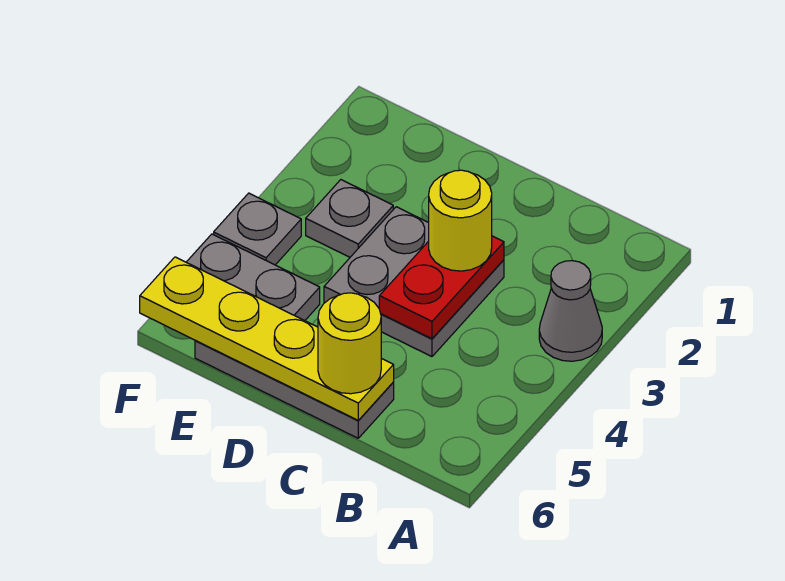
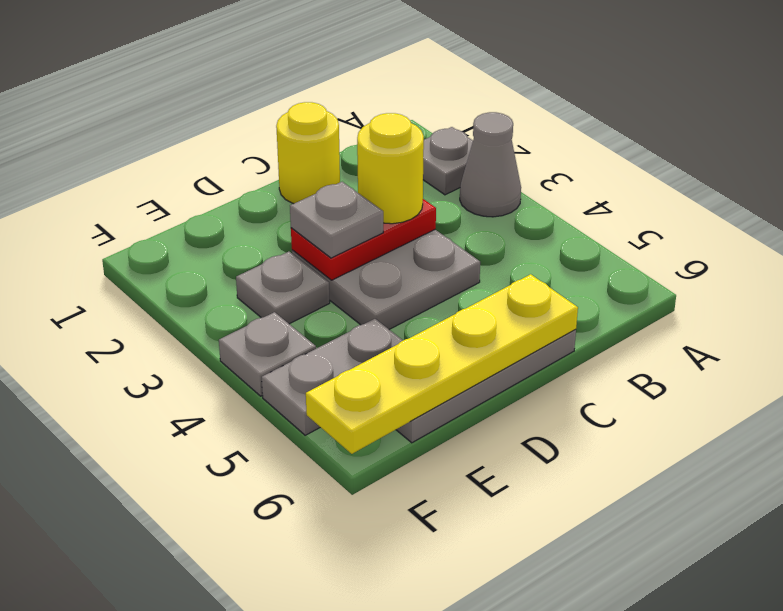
none -> grey plate A2 level 1
red plate C3:C4 level 2 -> red plate C3:D3 level 2
yellow round brick C6 level 3 -> yellow round brick C1 level 1
none -> grey plate D3 level 3

